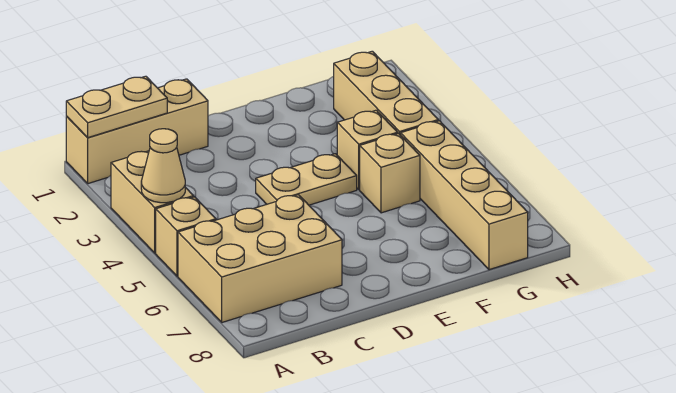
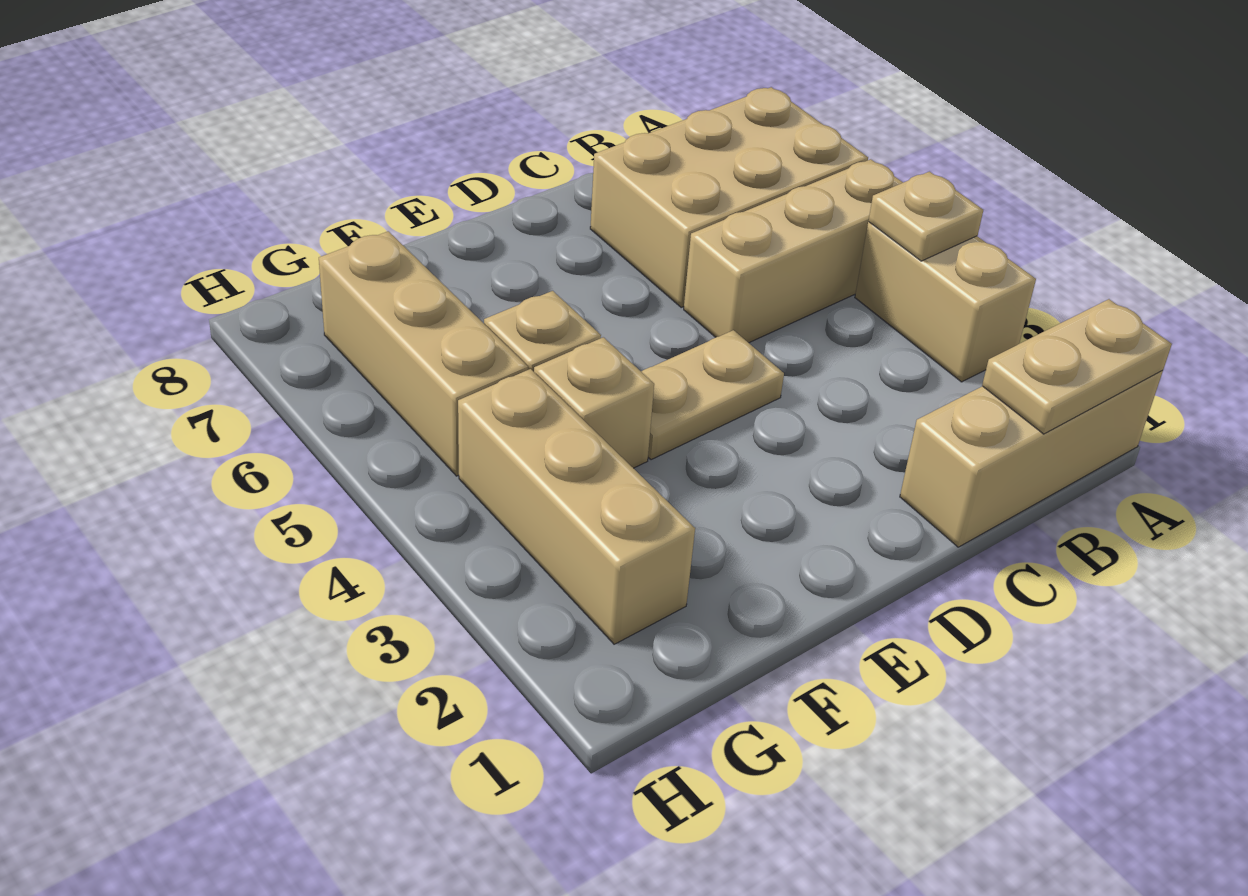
tan cone A4 level 2 -> tan plate A4 level 2
tan brick A5 level 1 -> tan brick A5:C5 level 1
tan brick G5:G8 level 1 -> tan brick G5:G7 level 1

